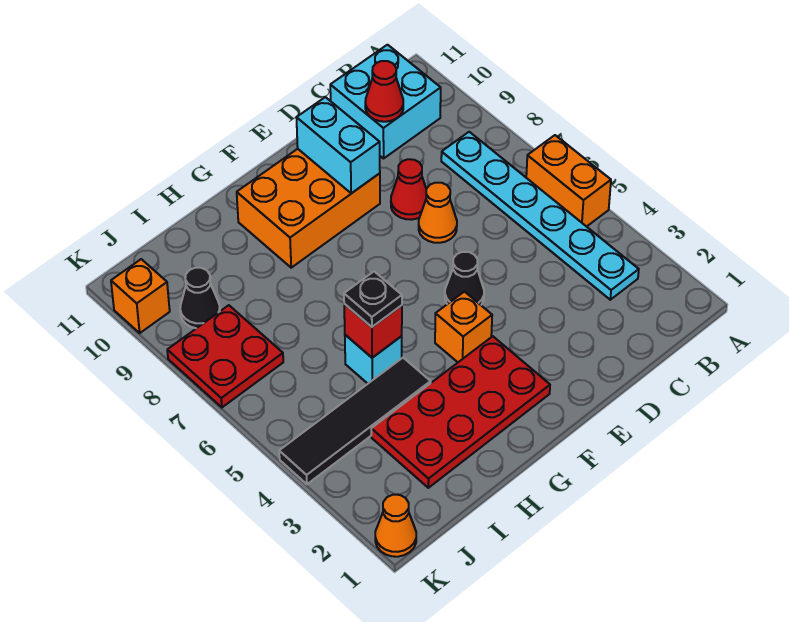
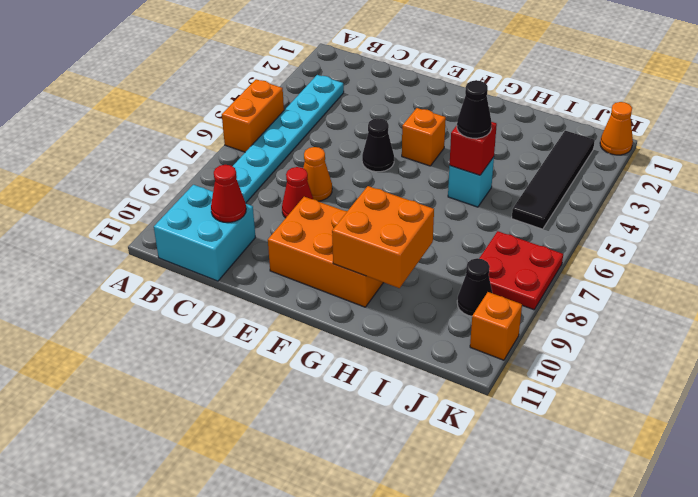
cyan brick E9:E10 level 2 -> none
red plate F2:I3 level 1 -> none
none -> orange brick G9:H10 level 2
black tile H4:K4 level 1 -> black tile J2:J5 level 1
black plate H5 level 3 -> black cone H5 level 3

